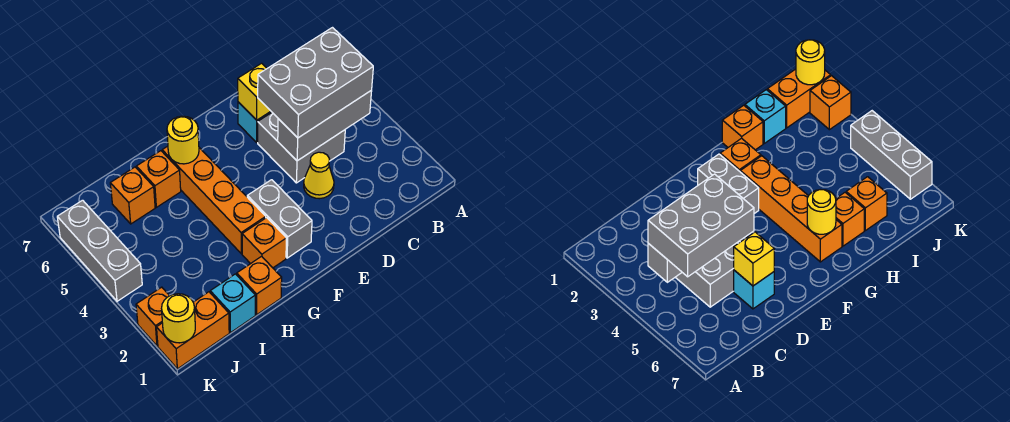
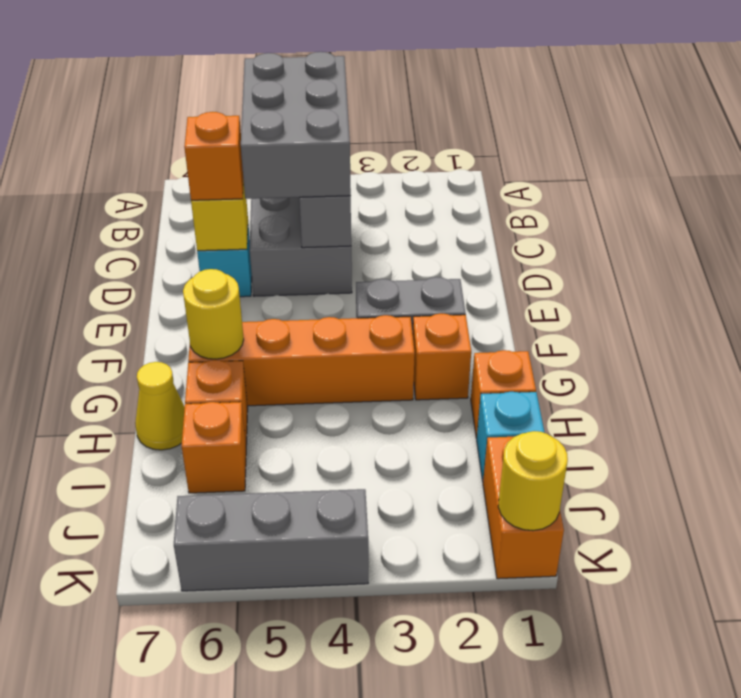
yellow cone D3 level 1 -> yellow cone H7 level 1
orange brick K2 level 1 -> orange brick D6 level 3

